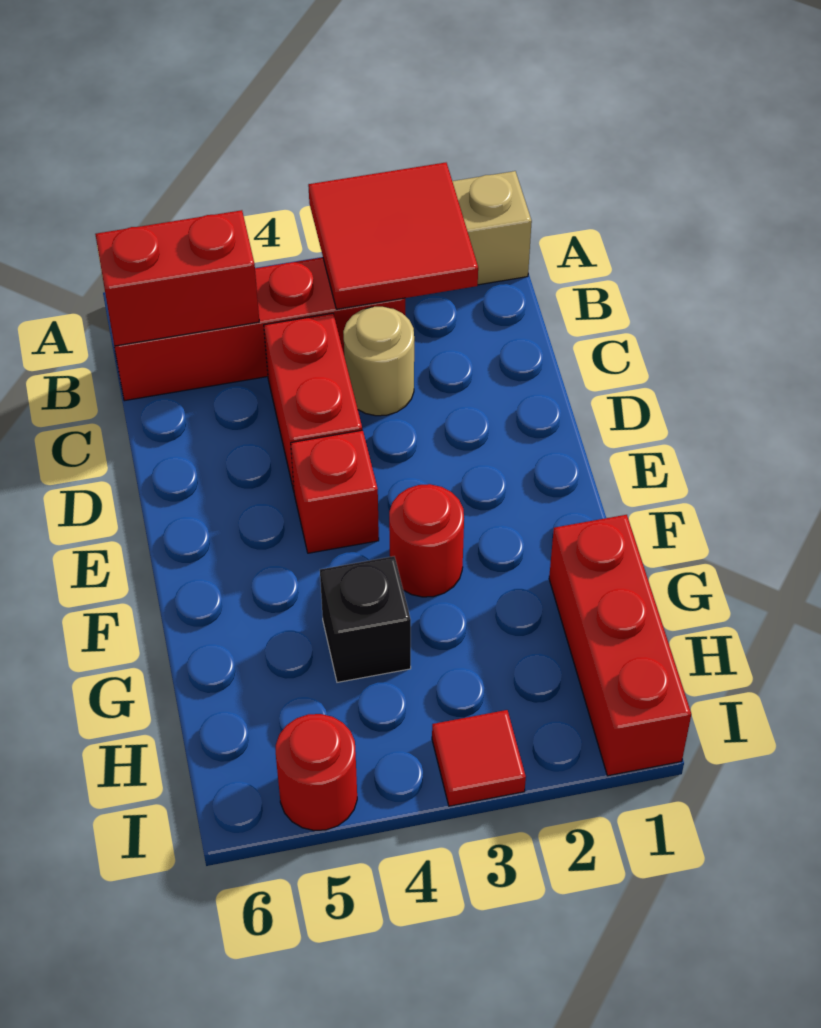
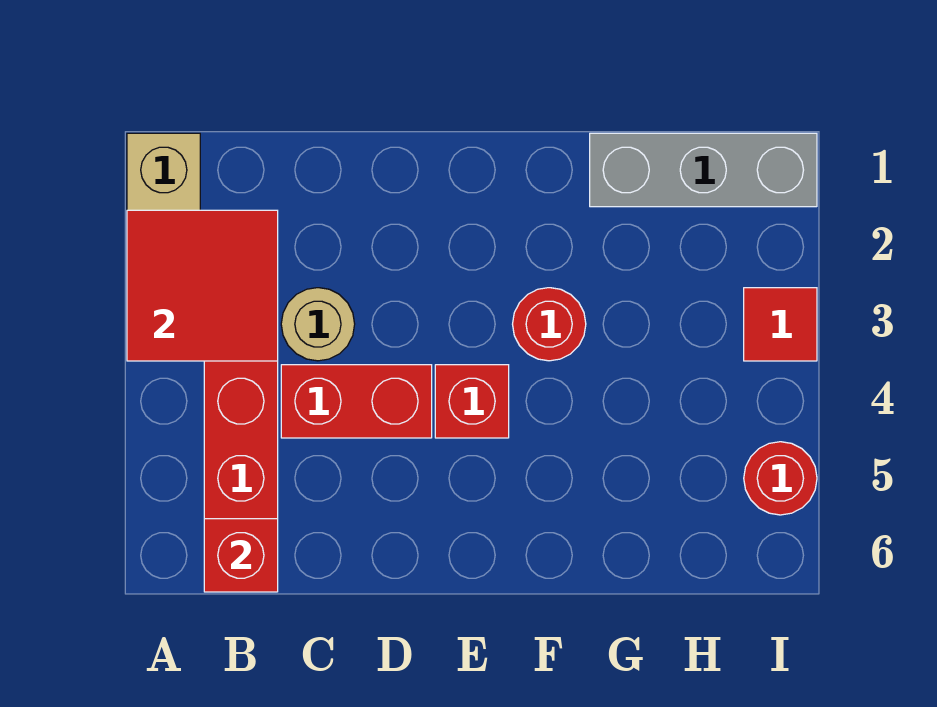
red brick B5:B6 level 2 -> red brick B6 level 2
red brick G1:I1 level 1 -> grey brick G1:I1 level 1
black brick G4 level 1 -> none

